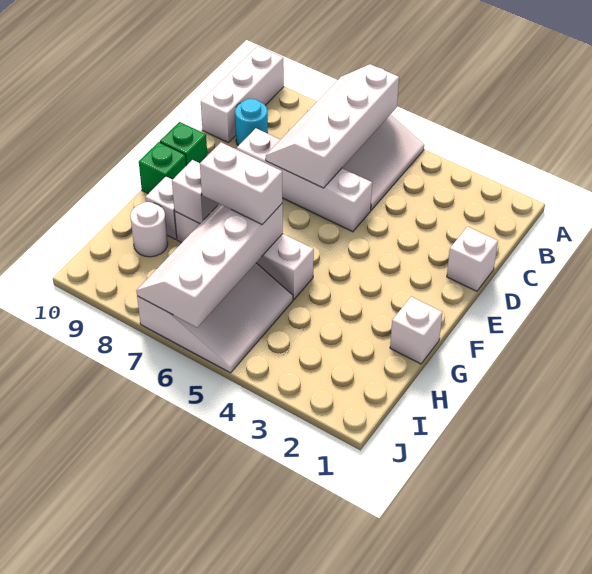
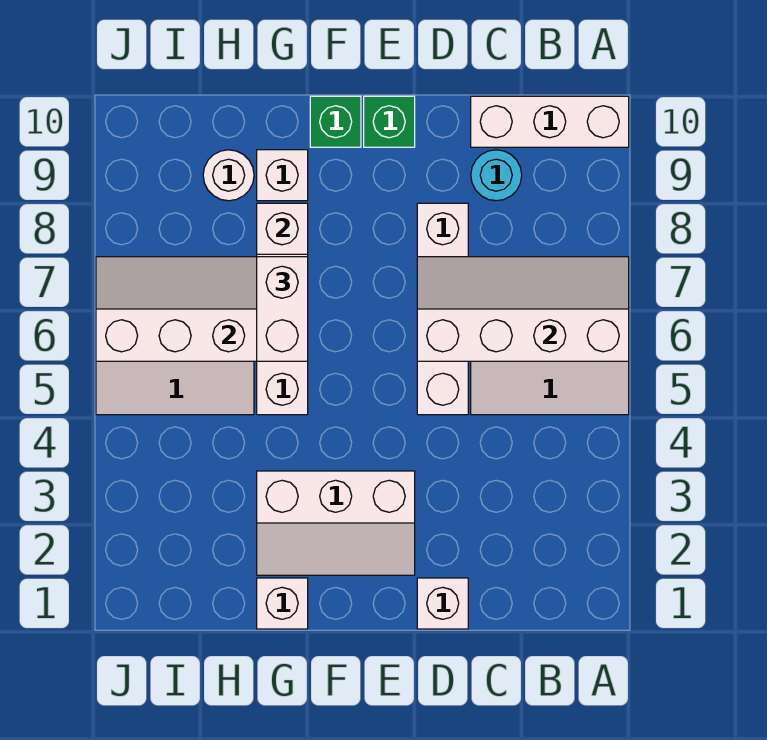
none -> white slope E2:G3 level 1 top 3

